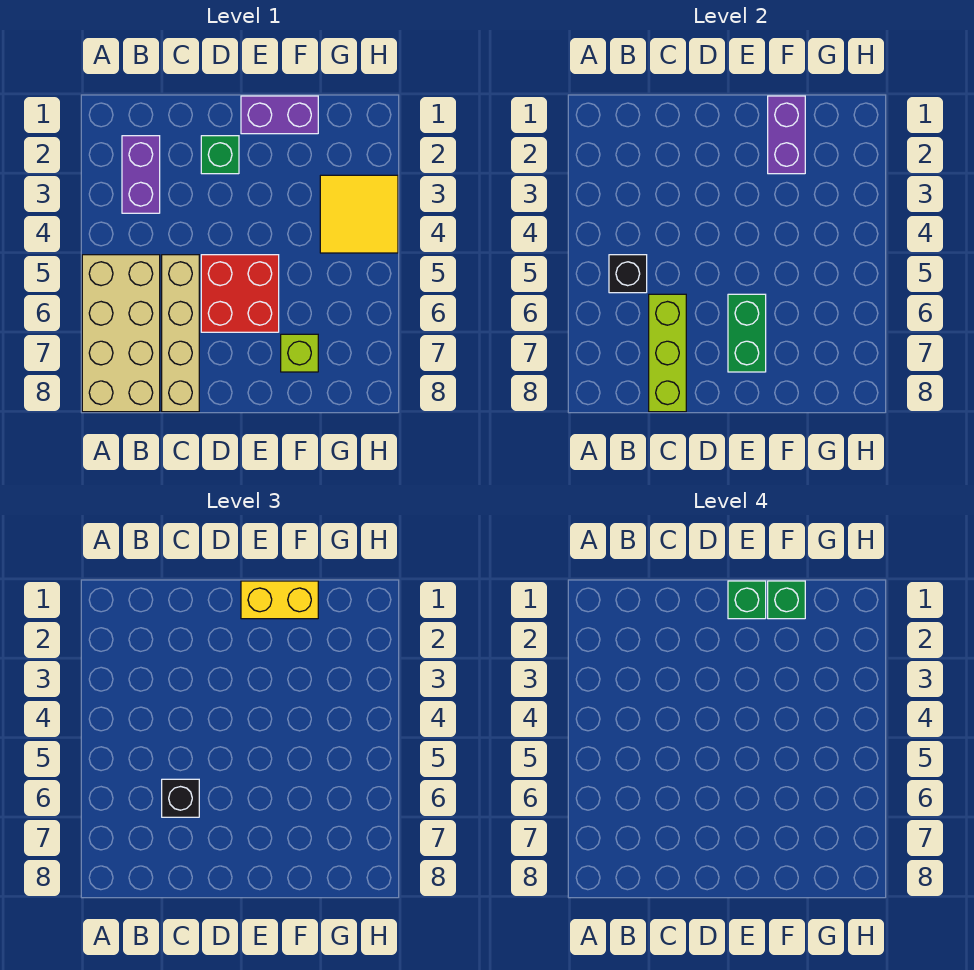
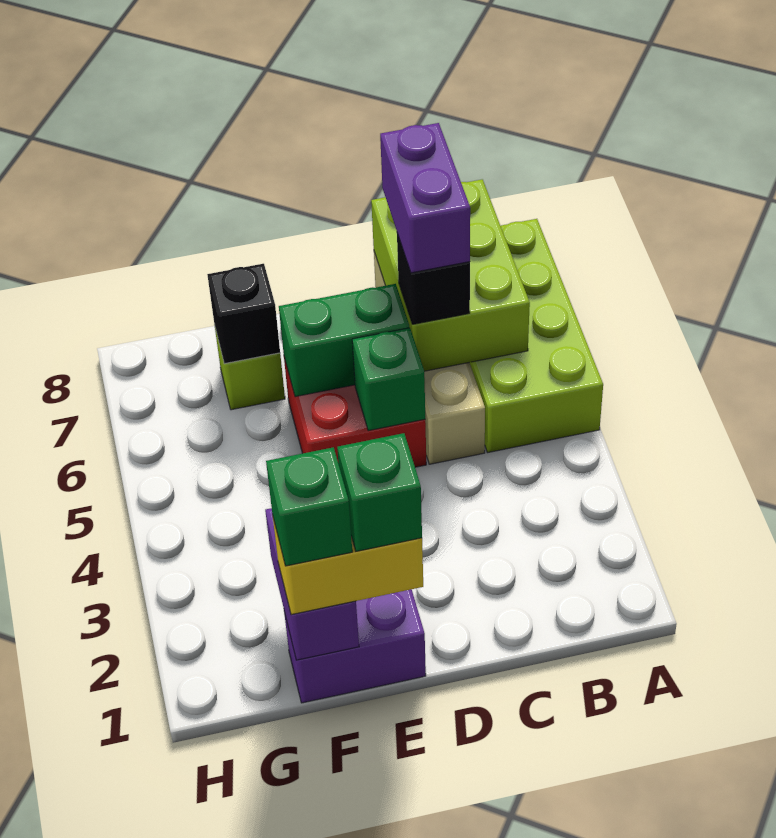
tan brick A5:B8 level 1 -> lime brick A5:B8 level 1
purple brick B2:B3 level 1 -> purple brick C6:C7 level 4
black brick B5 level 2 -> black brick F7 level 2
lime brick C6:C8 level 2 -> lime brick B6:C8 level 2
green brick D2 level 1 -> green brick D5 level 2
green brick E6:E7 level 2 -> green brick D6:E6 level 2
yellow tile G3:H4 level 1 -> none

